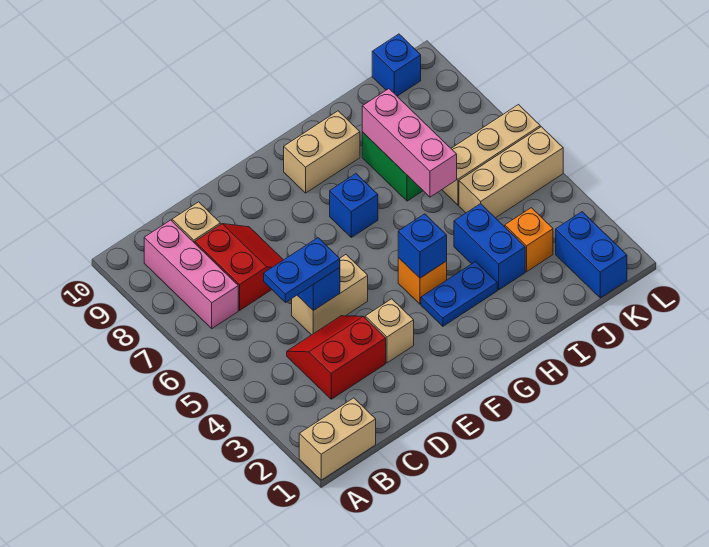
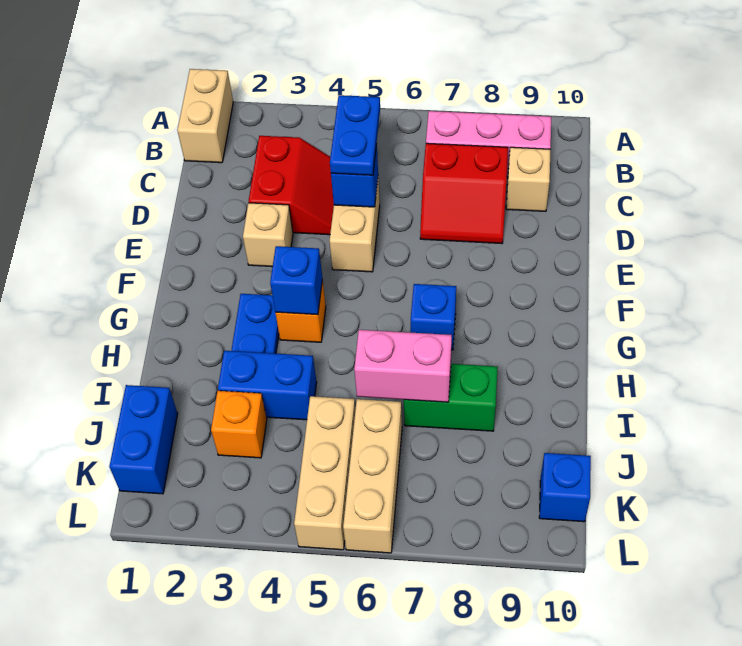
tan brick G9:H9 level 1 -> none
pink brick I6:I8 level 2 -> pink brick I6:I7 level 2
blue brick K1:K2 level 1 -> blue brick J1:K1 level 1

